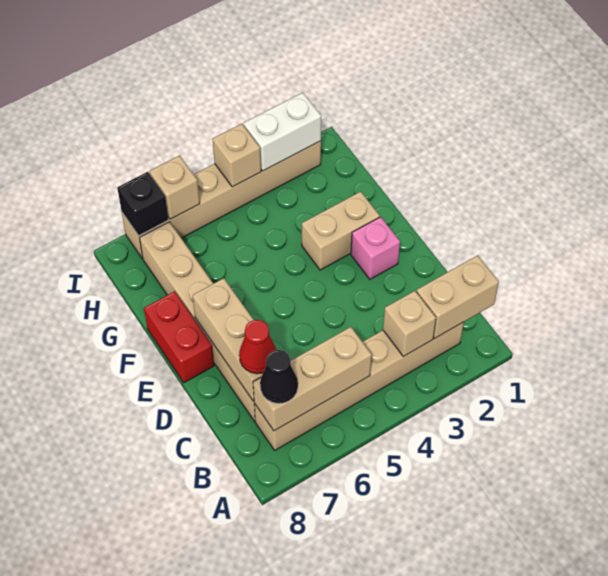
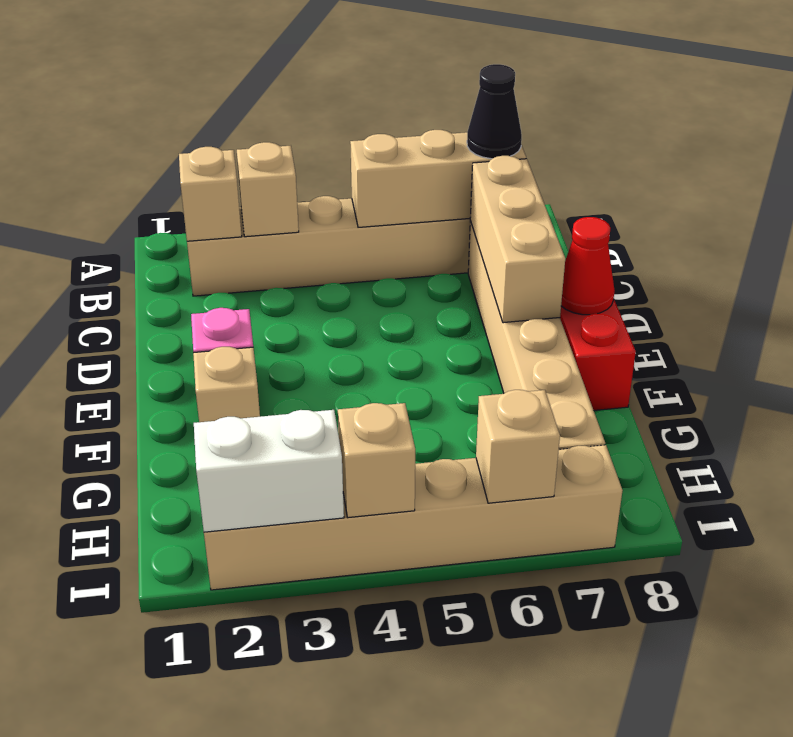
tan brick B1:B2 level 2 -> tan brick B2 level 2
red cone C7 level 3 -> red cone E8 level 2
tan brick F2:F3 level 1 -> tan brick F2 level 1
black brick I7 level 2 -> none

